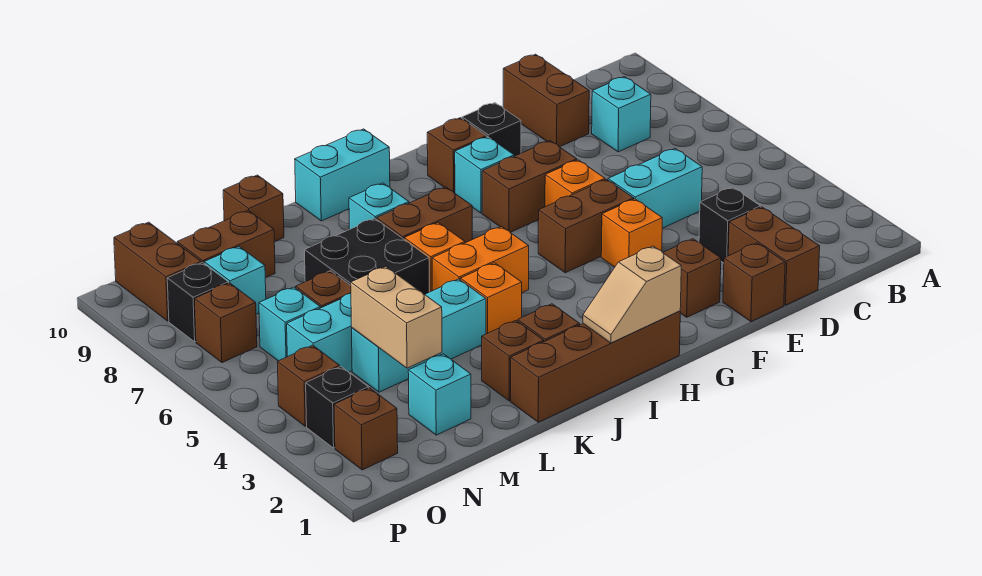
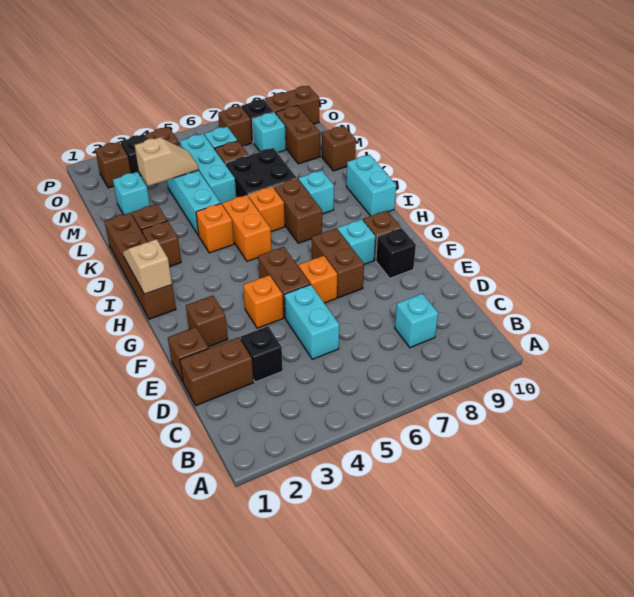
brown brick D9:D10 level 1 -> none
tan brick M3:M4 level 2 -> tan slope M3:M4 level 2 top 3

